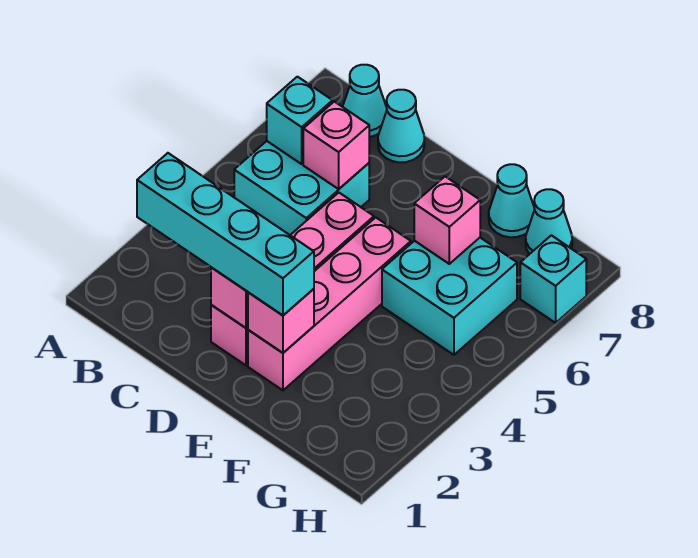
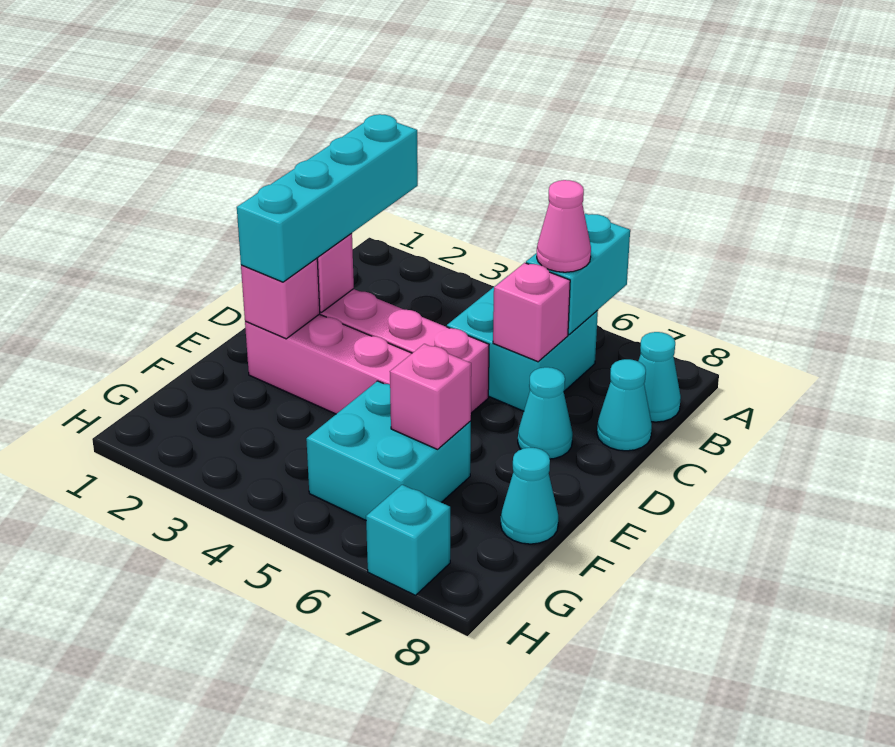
cyan brick B6 level 2 -> cyan brick A6:B6 level 2
none -> pink cone B6 level 3
cyan cone G8 level 1 -> cyan cone D7 level 1

